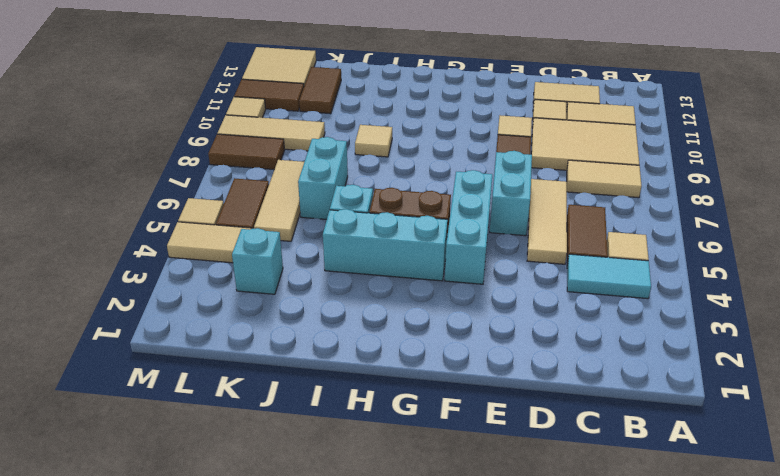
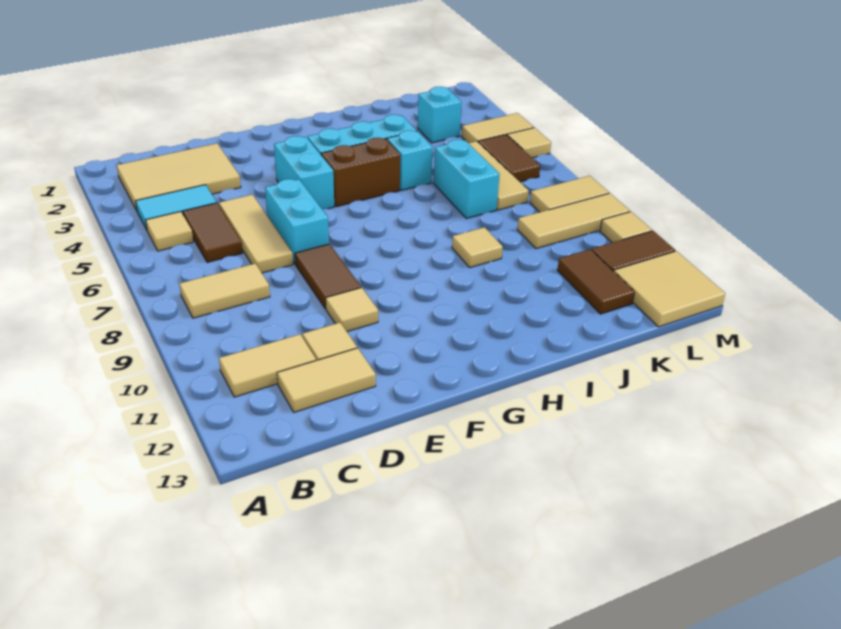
tan tile B9:D10 level 1 -> tan tile B2:D3 level 1
cyan brick F4:F6 level 1 -> cyan brick F4:F5 level 1
brown tile L8:M8 level 1 -> tan tile L8:M8 level 1

